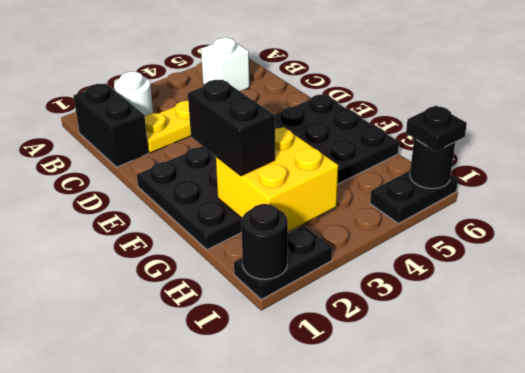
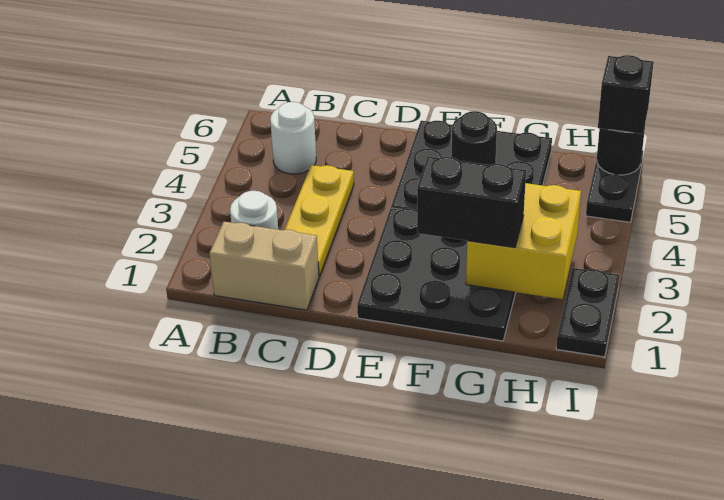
black brick B1:C1 level 1 -> tan brick B1:C1 level 1
white brick B5 level 1 -> white round brick B5 level 1
black round brick I1 level 2 -> black round brick F5 level 2
black plate I6 level 3 -> black brick I6 level 3

